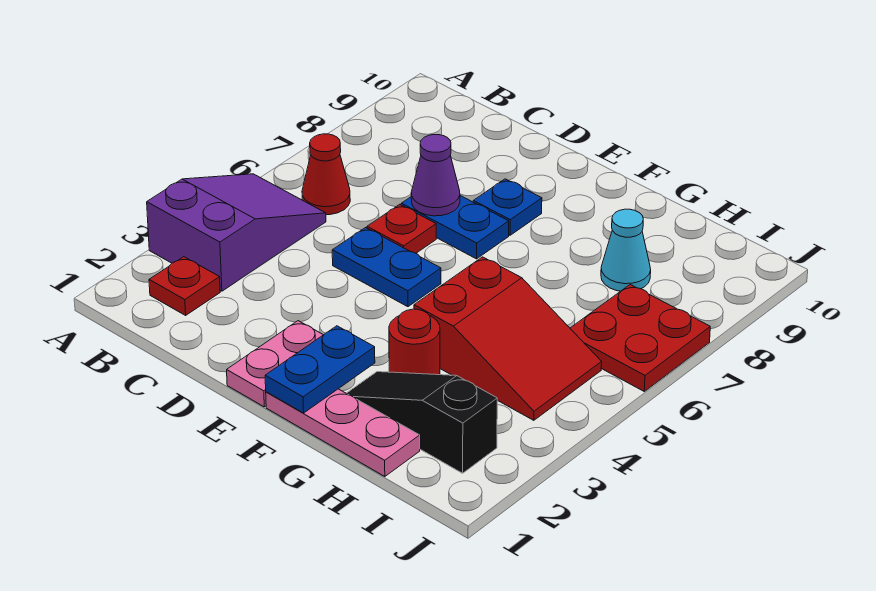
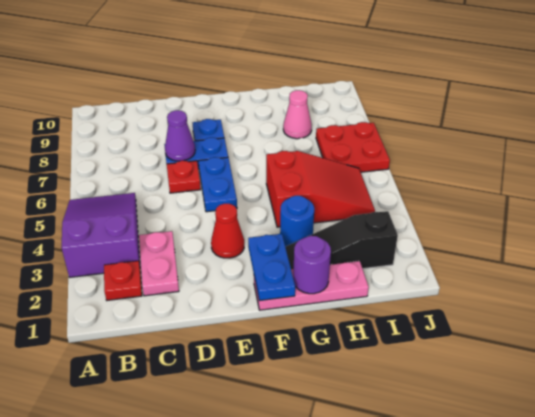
red cone B6 level 1 -> red cone E3 level 1
blue plate D5:E5 level 1 -> blue plate E5:E6 level 1
pink plate E1:E2 level 1 -> pink plate C2:C3 level 1
none -> purple round brick G1 level 2
red round brick G3 level 1 -> blue round brick G3 level 1
cyan cone H8 level 1 -> pink cone H8 level 1

